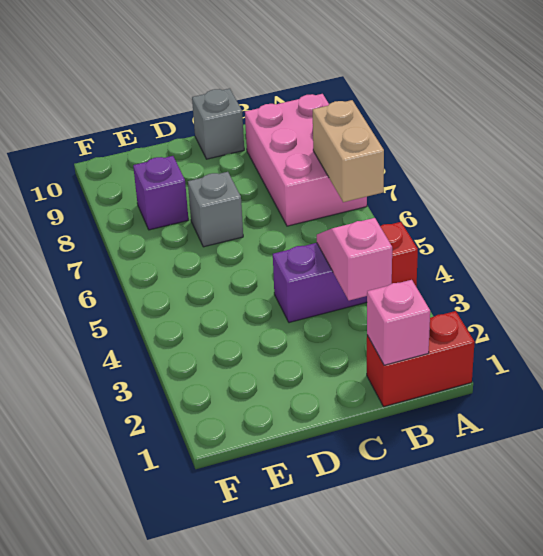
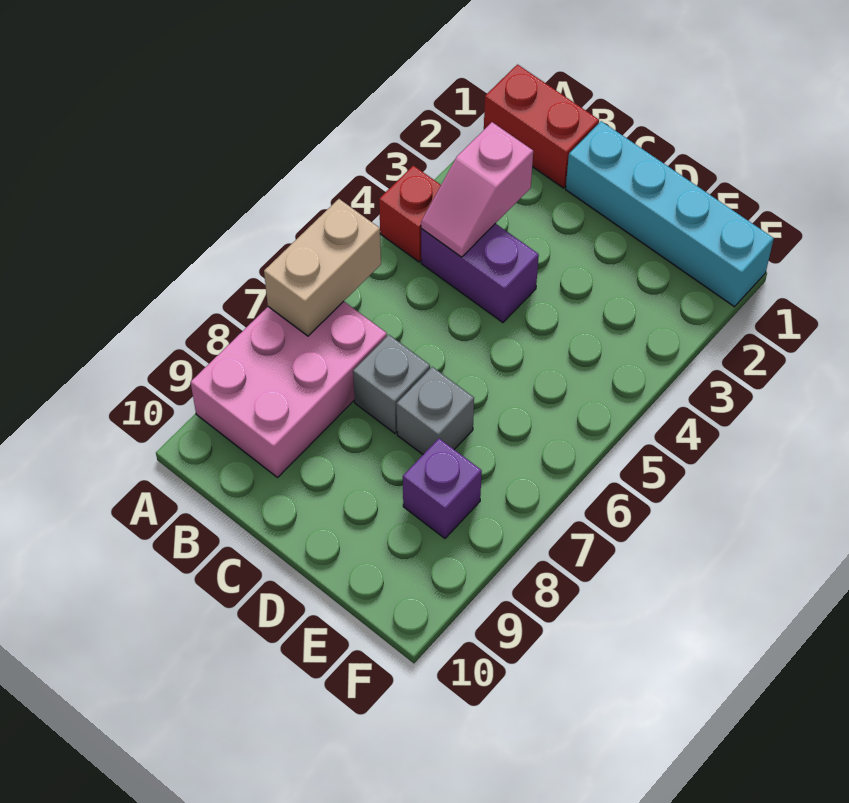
pink brick B1 level 2 -> none
none -> cyan brick C1:F1 level 1
grey brick C10 level 1 -> grey brick C7 level 1

